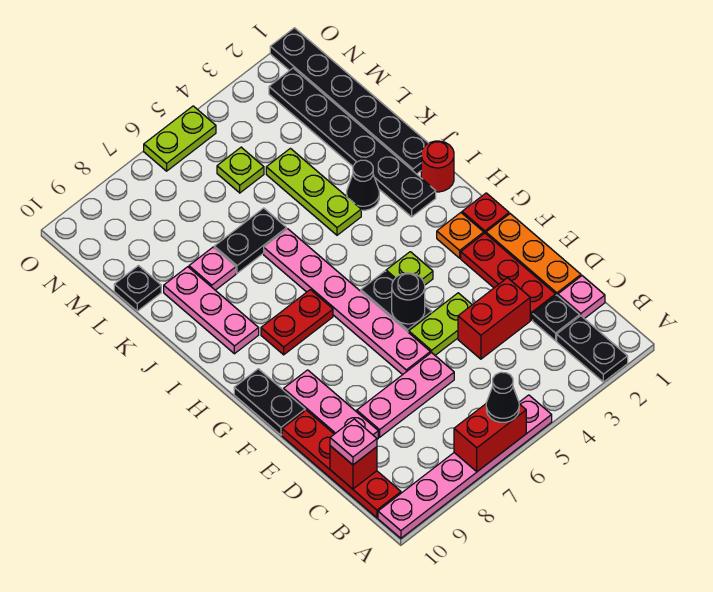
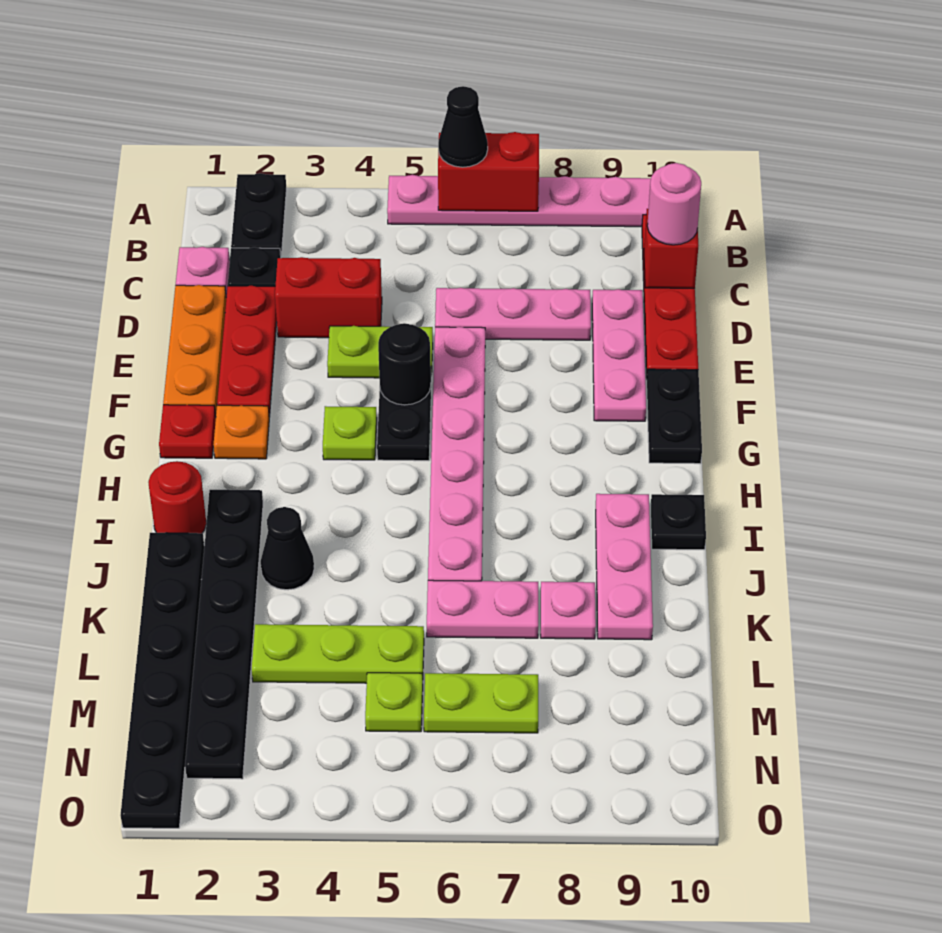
pink plate C10 level 3 -> pink round brick C10 level 3
red plate H7:H8 level 1 -> none
lime plate J4:L4 level 1 -> lime plate L3:L5 level 1
black plate K6:K7 level 1 -> pink plate K6:K7 level 1
black plate L10 level 1 -> black plate I10 level 1
lime plate O5:O6 level 1 -> lime plate M6:M7 level 1

